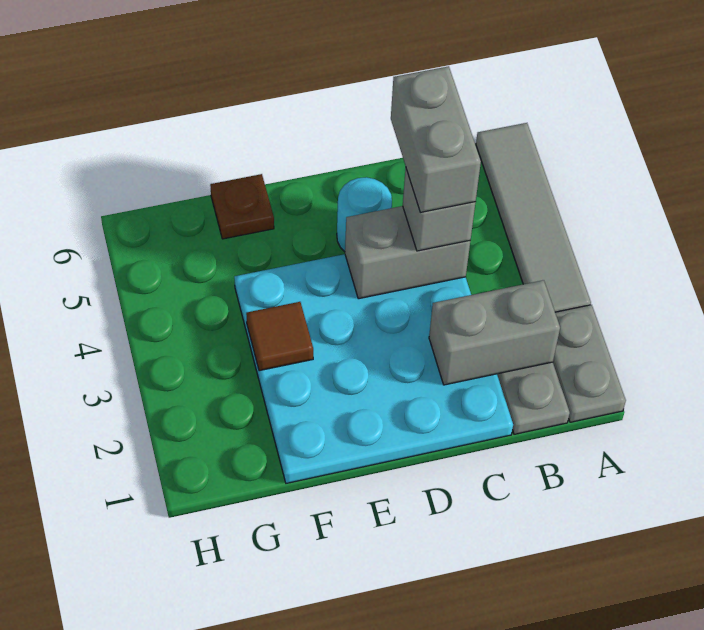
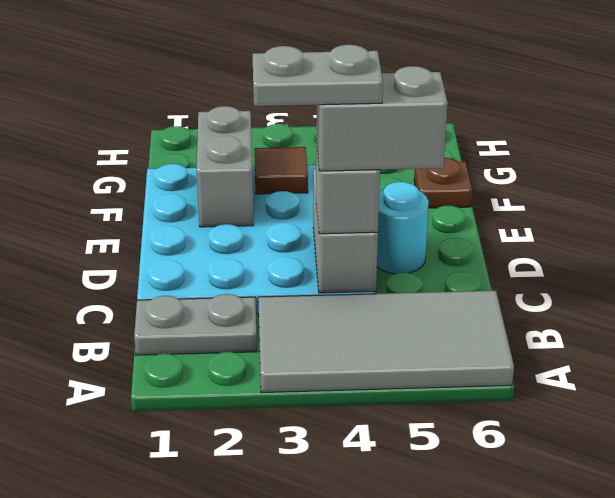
grey plate A1:A2 level 1 -> grey plate C3:C4 level 5
grey tile A3:A6 level 1 -> grey tile A3:B6 level 1
grey brick B2:C2 level 2 -> grey brick E2:F2 level 2

